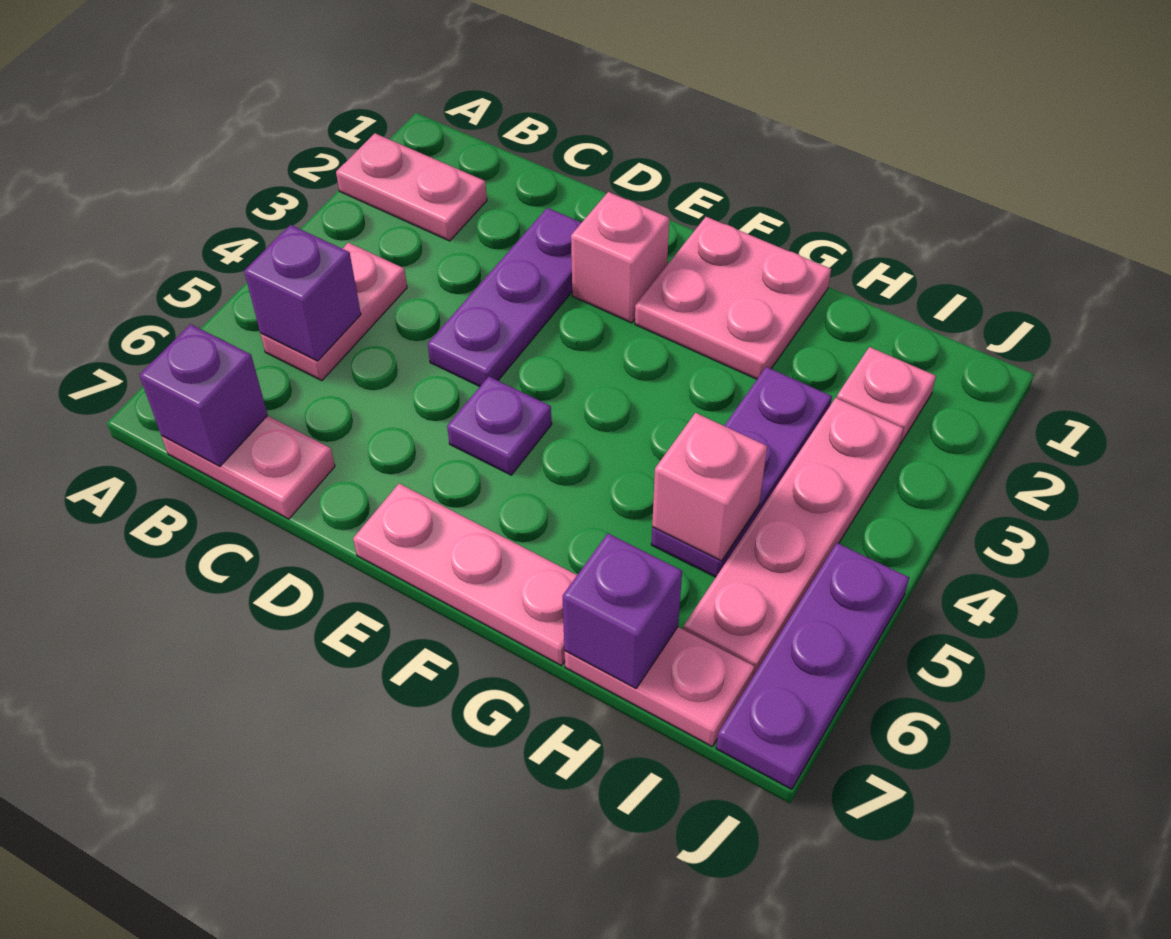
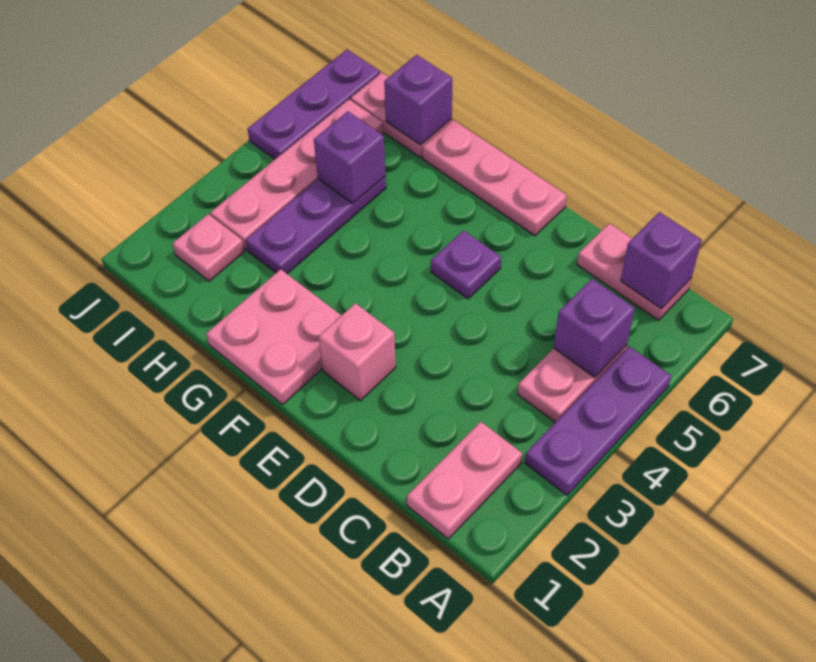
pink plate A2:B2 level 1 -> pink plate B1:B2 level 1
purple plate D2:D4 level 1 -> purple plate A3:A5 level 1
pink brick H5 level 2 -> purple brick H5 level 2

